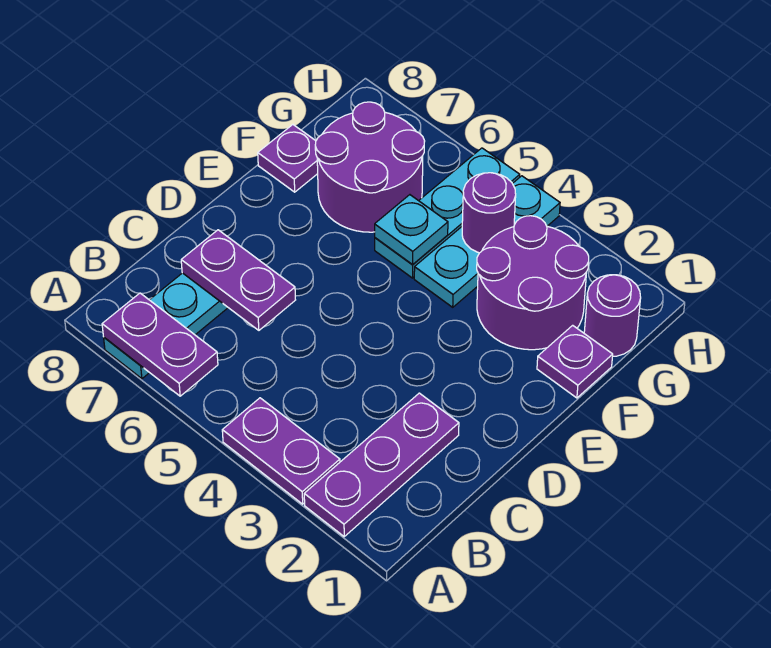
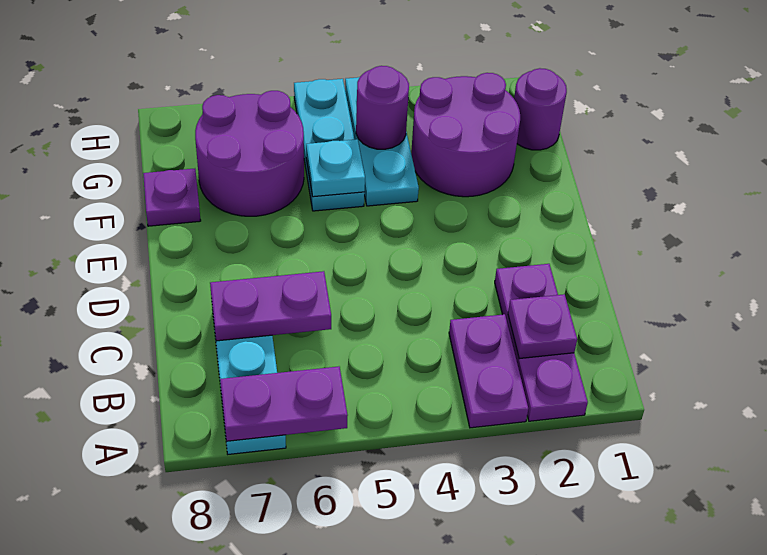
purple plate A3:A4 level 1 -> purple plate A3:B3 level 1
purple plate F1 level 1 -> purple plate B2 level 2

